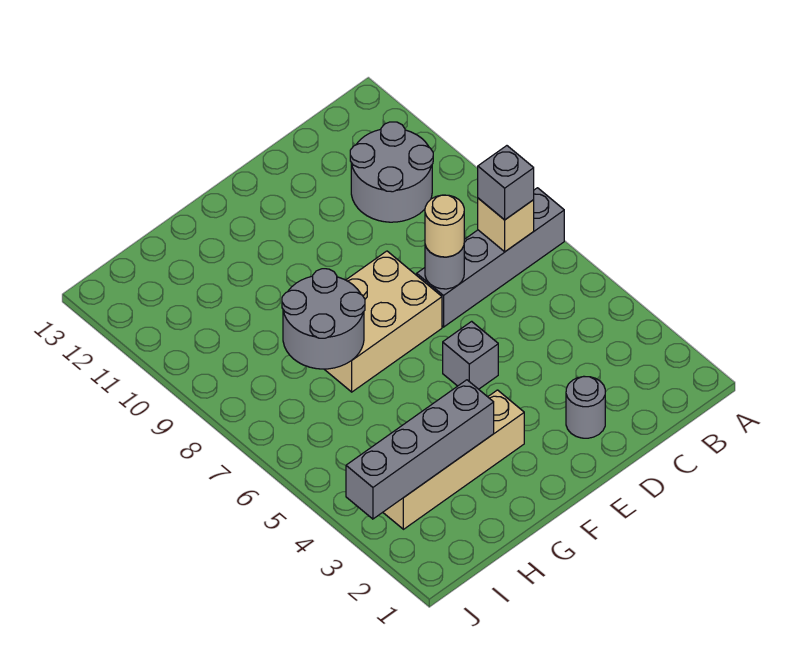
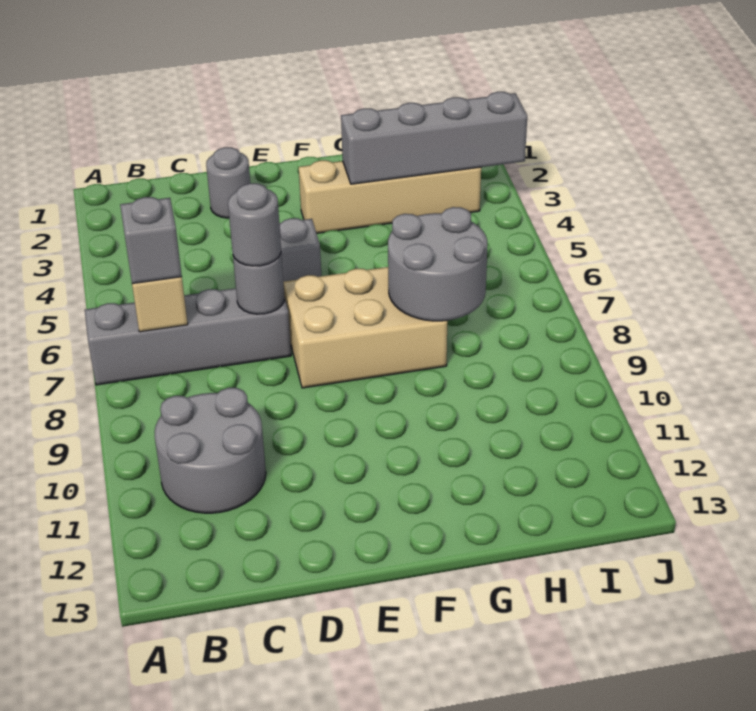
tan round brick D7 level 3 -> grey round brick D7 level 3

